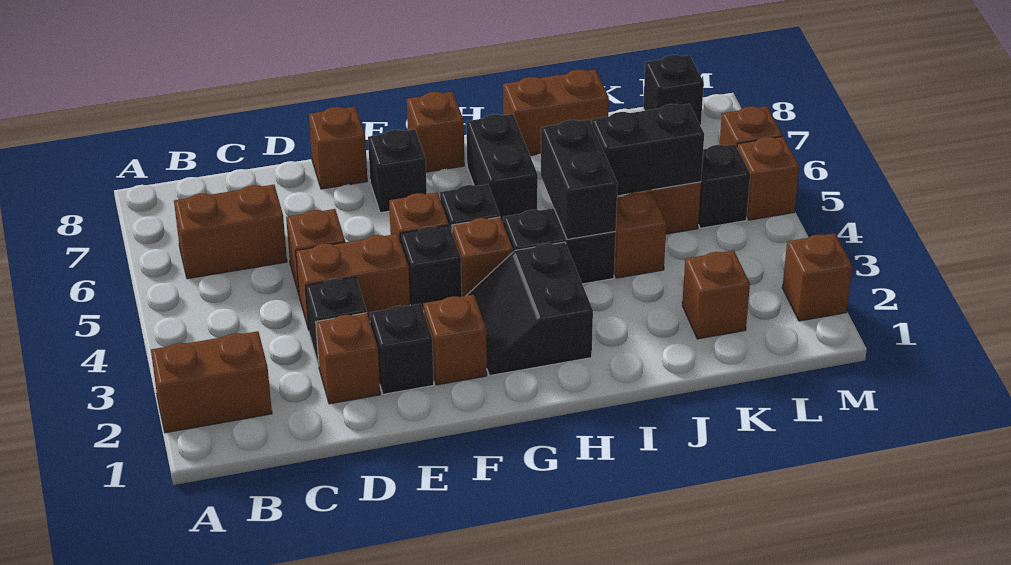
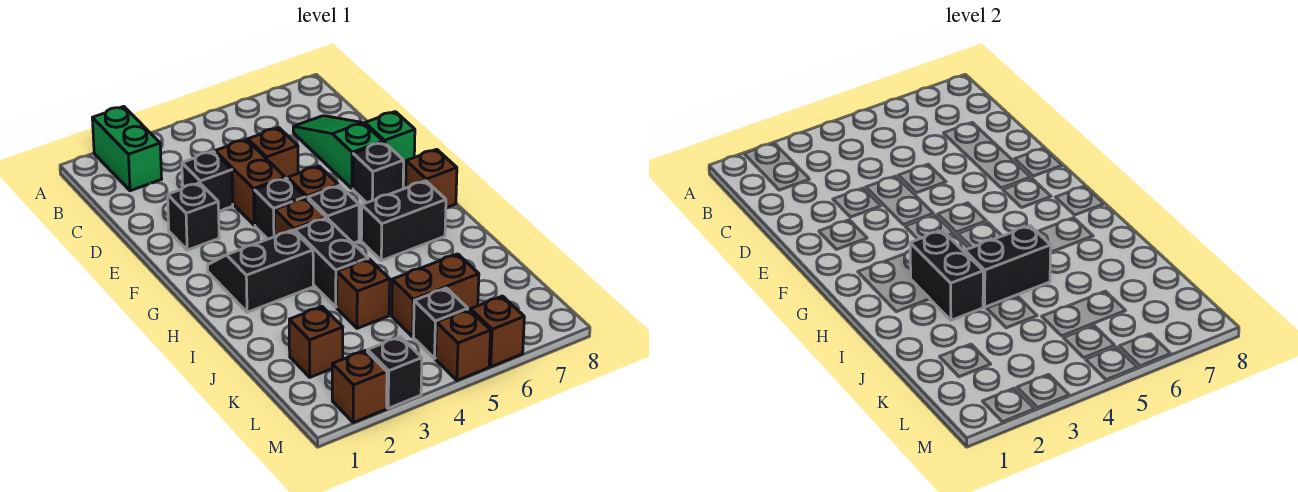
brown brick A2:B2 level 1 -> green brick A2:B2 level 1
brown brick B6:C6 level 1 -> none
none -> green slope C7:E7 level 1 top E
brown brick D2 level 1 -> none
brown brick E8 level 1 -> green brick E8 level 1
brown brick F2 level 1 -> none
brown brick I8:J8 level 1 -> none
black brick J5:K5 level 2 -> black brick H3:I3 level 2
black brick L8 level 1 -> black brick M3 level 1

